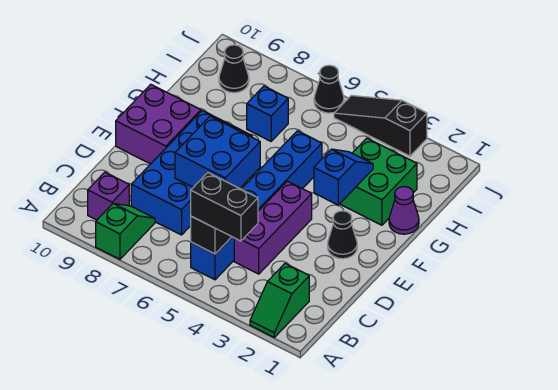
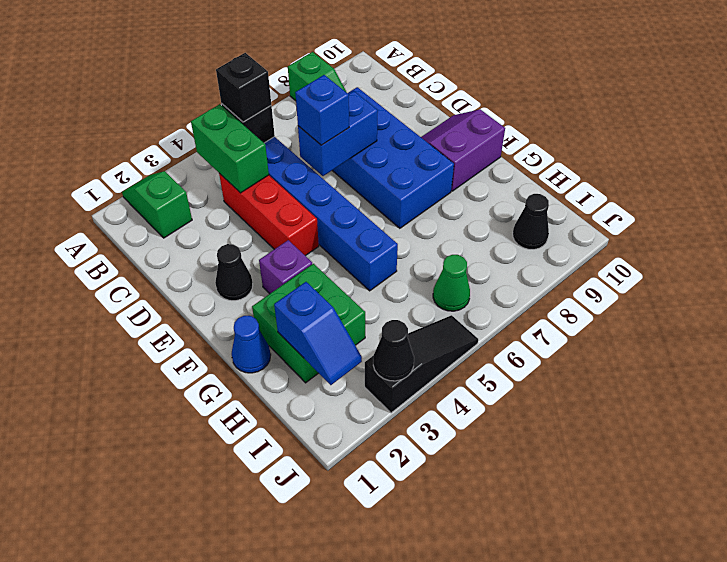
none -> green brick B4:C4 level 2
black brick B4:B5 level 3 -> black brick B5 level 3
purple brick B9 level 1 -> purple brick F3 level 1
purple brick C4:E4 level 1 -> red brick C4:E4 level 1
blue brick D6:E7 level 2 -> blue brick D6:D7 level 2
purple brick E9:F10 level 1 -> purple slope E9:F10 level 1 top F
blue slope F3:G3 level 2 top F -> blue slope H2:I2 level 2 top H
purple cone G1 level 1 -> blue cone G1 level 1
blue brick H7 level 1 -> blue brick D6 level 3
none -> green cone I6 level 1
black cone J6 level 1 -> black cone J3 level 2

